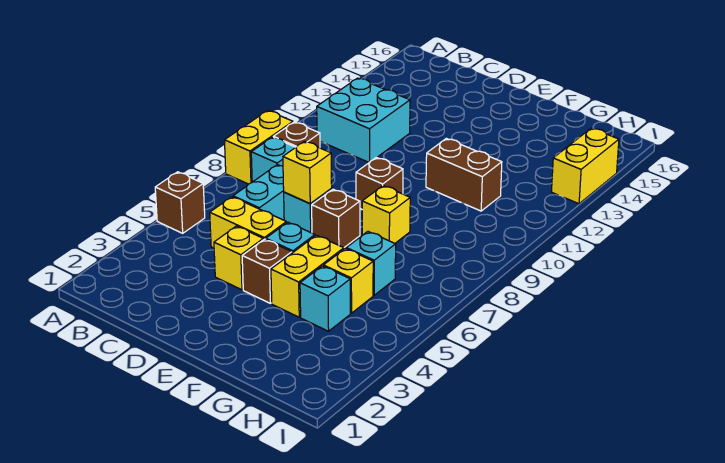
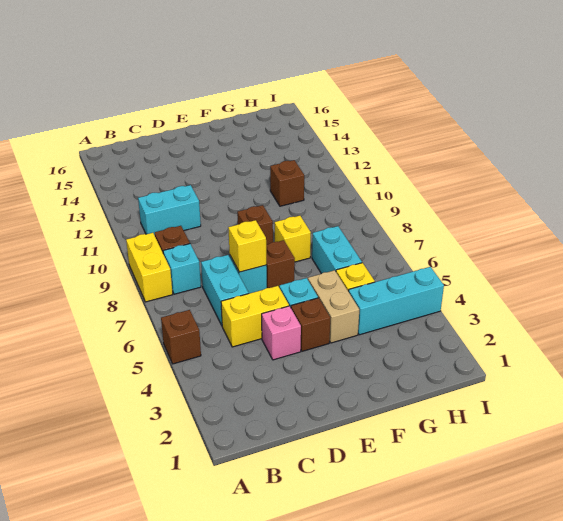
cyan brick B11:C12 level 1 -> cyan brick B11:C11 level 1
yellow brick D4 level 1 -> pink brick D4 level 1
yellow brick F4:F5 level 1 -> tan brick F4:F5 level 1
brown brick F11:G11 level 1 -> brown brick G11 level 1
cyan brick G4 level 1 -> cyan brick G4:I4 level 1
cyan brick G6 level 1 -> cyan brick G6:G7 level 1
yellow brick I13:I14 level 1 -> none

